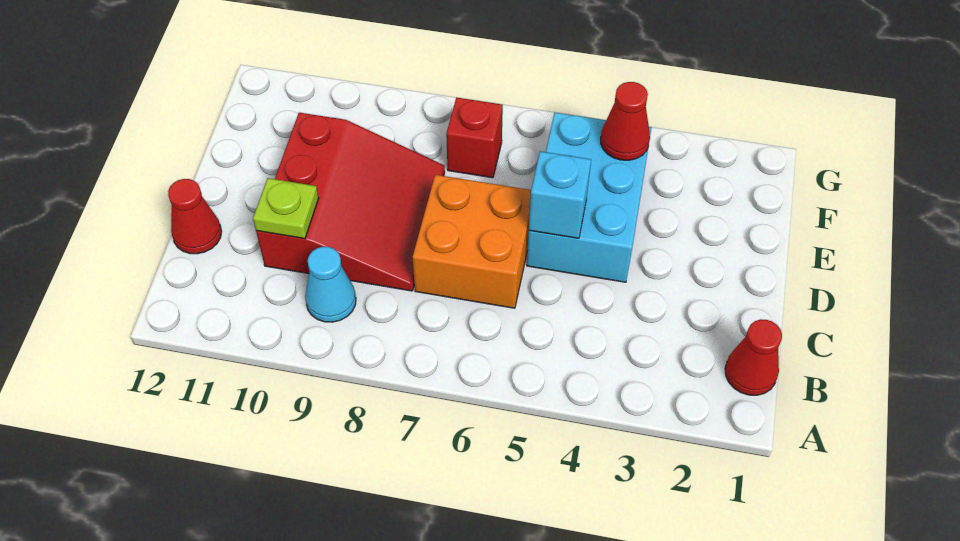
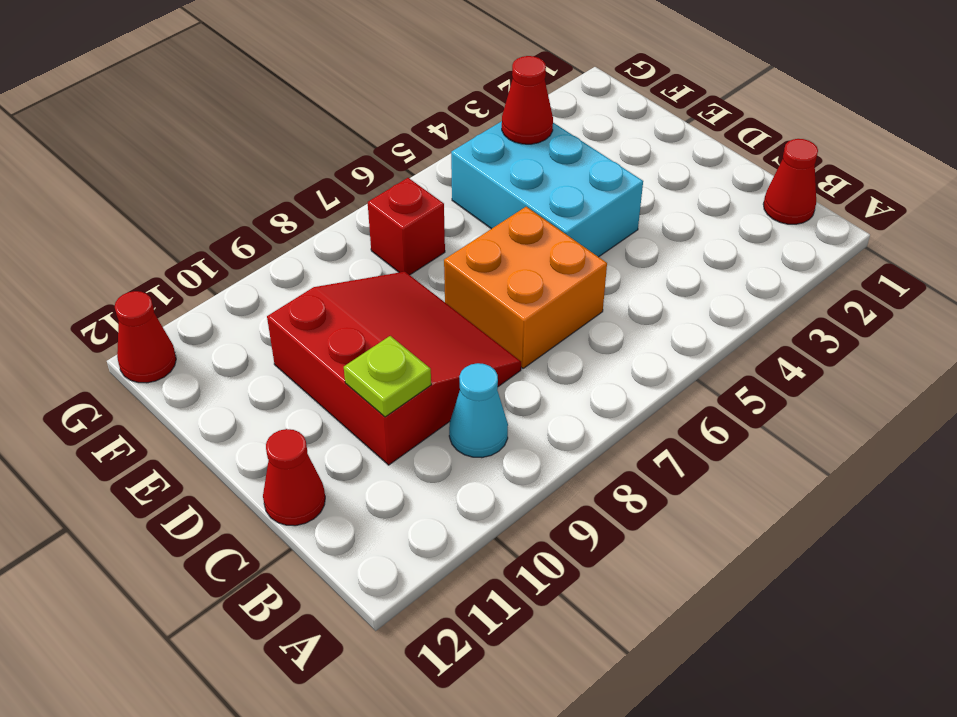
cyan brick D5 level 2 -> none
none -> red cone G12 level 1

